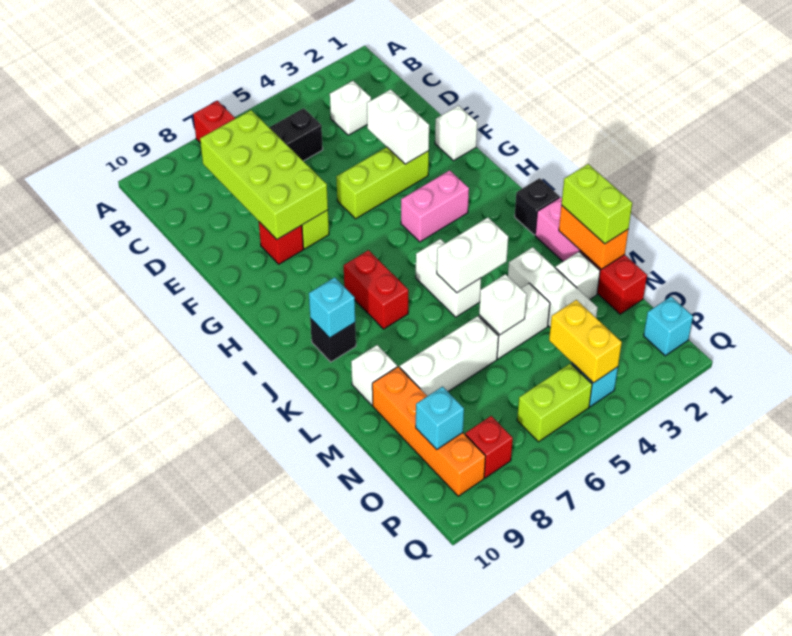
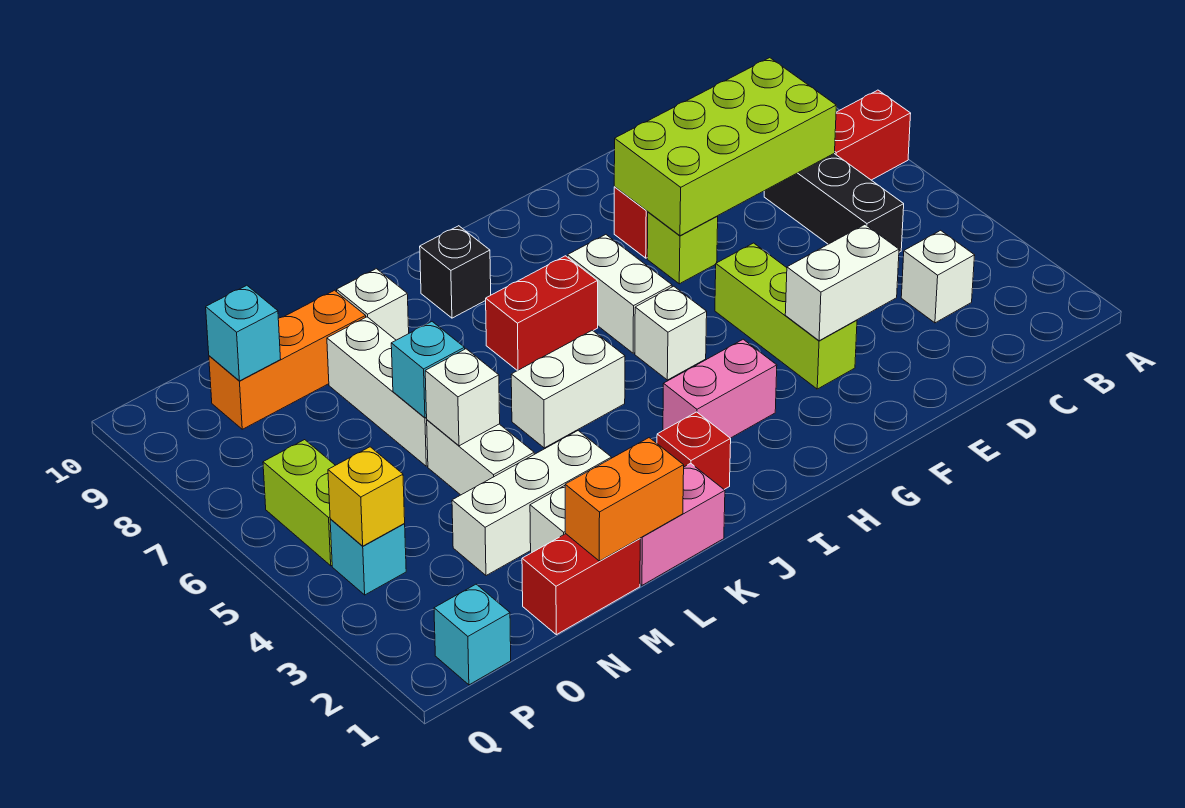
white brick F1 level 1 -> white brick H5 level 1
pink brick H3:H4 level 1 -> pink brick H3:I3 level 1
black brick J1 level 1 -> none
cyan brick J9 level 2 -> cyan brick M6 level 2
white brick K4:K5 level 2 -> white brick H6:H7 level 1
lime brick L1:M1 level 3 -> none
orange brick M9:P9 level 1 -> orange brick M9:O9 level 1
yellow brick O4:P4 level 2 -> yellow brick P4 level 2
red brick P8 level 1 -> red brick J2 level 1

